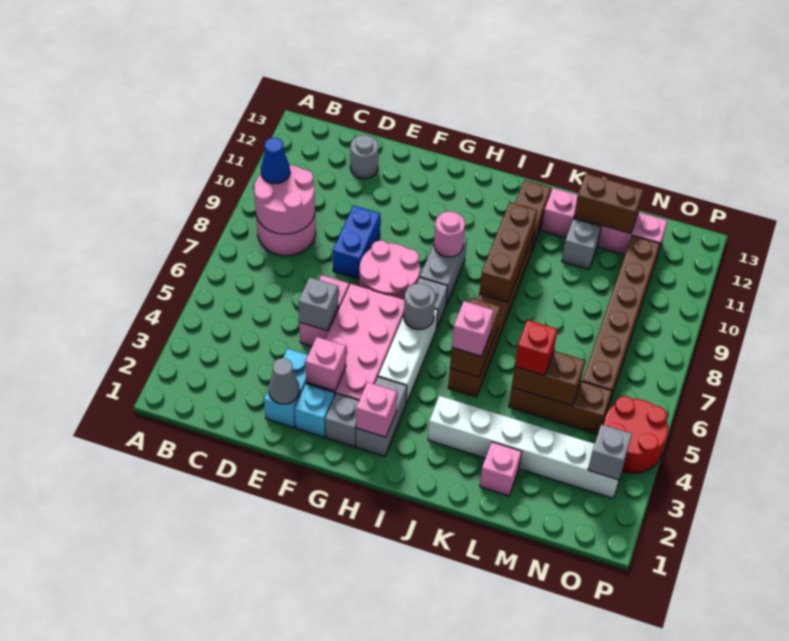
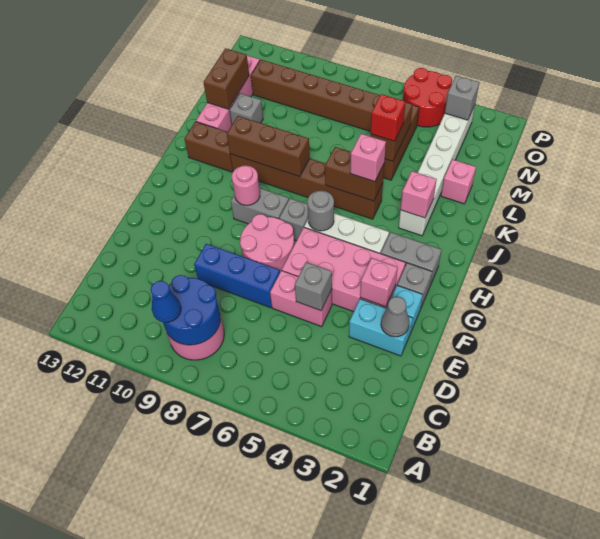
pink round brick B8:C9 level 2 -> blue round brick B8:C9 level 2
grey round brick D12 level 1 -> none
blue brick E8:E9 level 1 -> blue brick E7:E9 level 1
pink brick H2 level 2 -> pink brick J3 level 2

